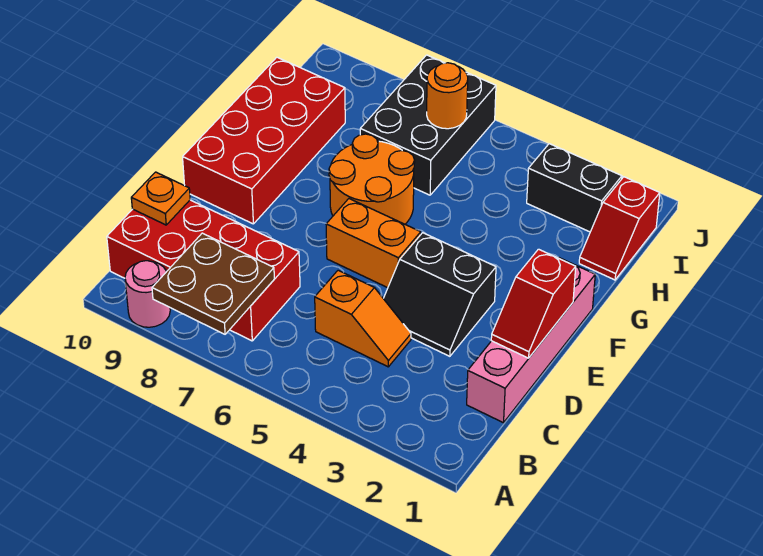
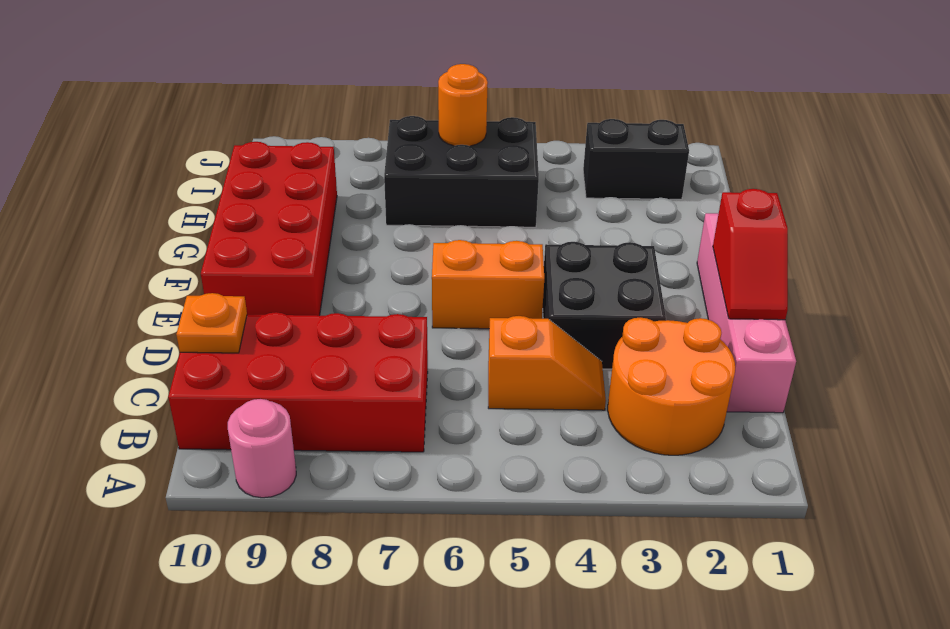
brown plate A7:B8 level 2 -> none
black slope D3:E4 level 1 top E -> black brick D3:E4 level 1
orange round brick F6:G7 level 1 -> orange round brick B2:C3 level 1
red slope H1:I1 level 1 top I -> none
black brick H6:J7 level 1 -> black brick H5:I7 level 1

